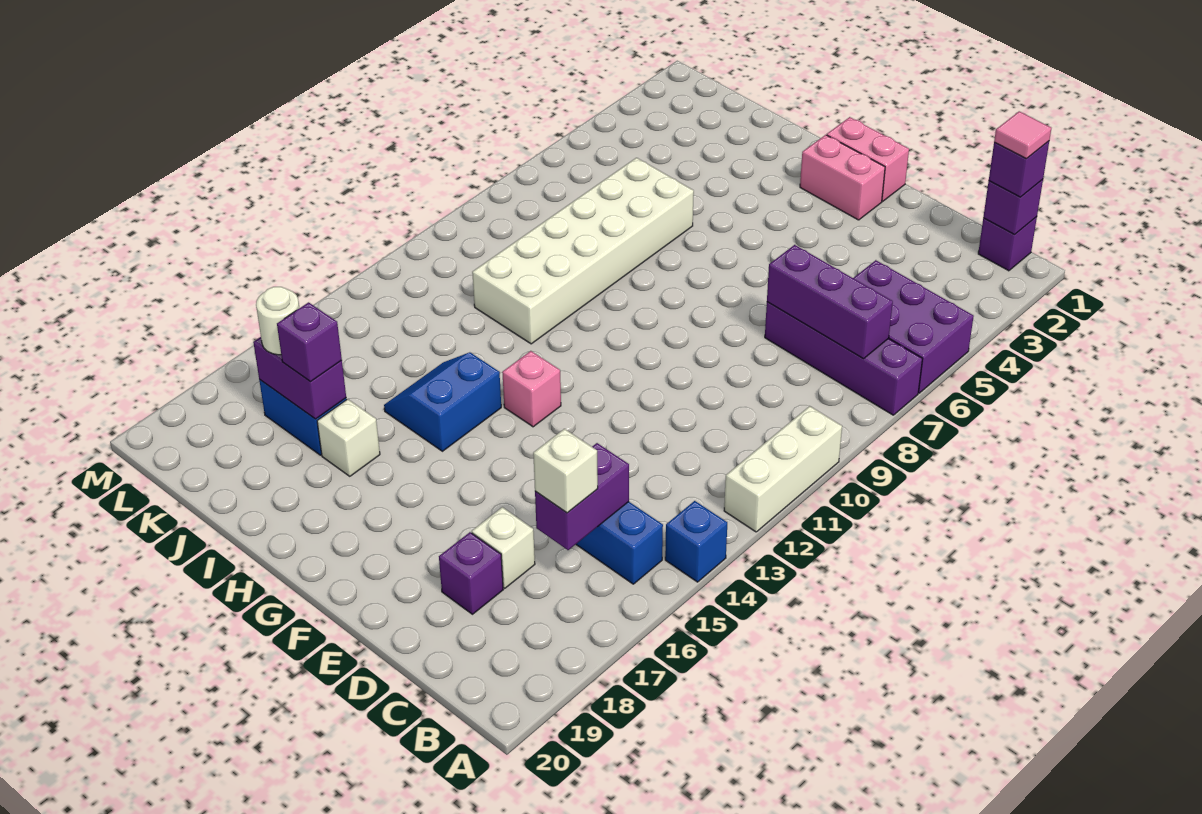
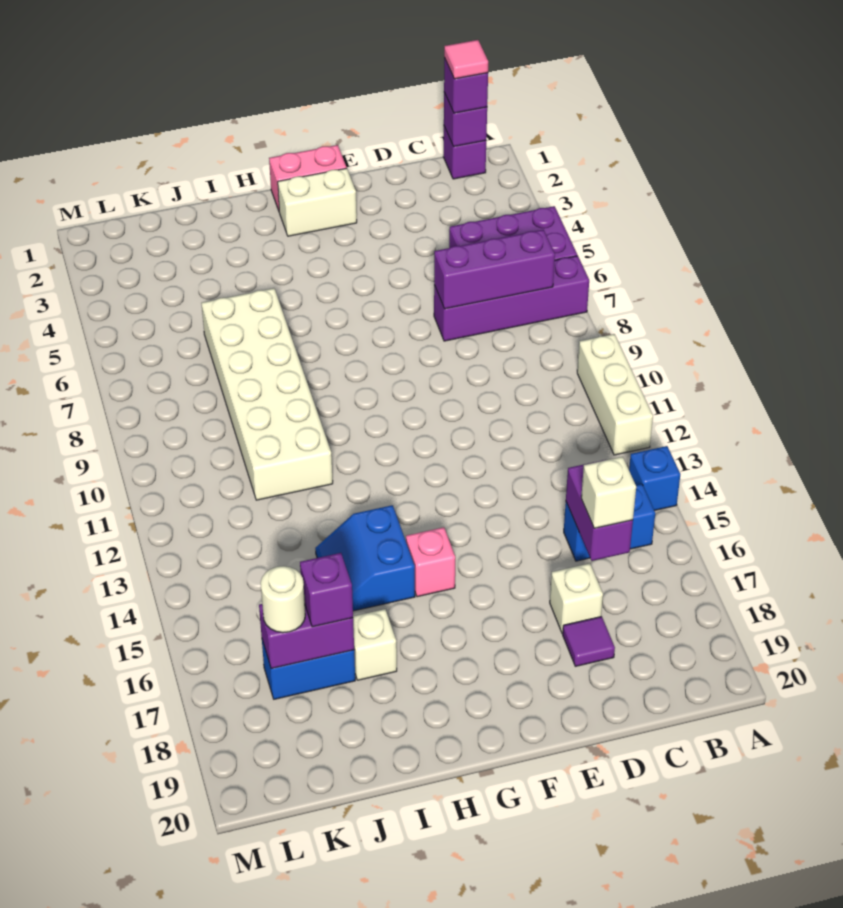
purple brick D18 level 1 -> purple tile D18 level 1
pink brick F2:G2 level 1 -> white brick F2:G2 level 1
pink brick G13 level 1 -> pink brick G15 level 1

